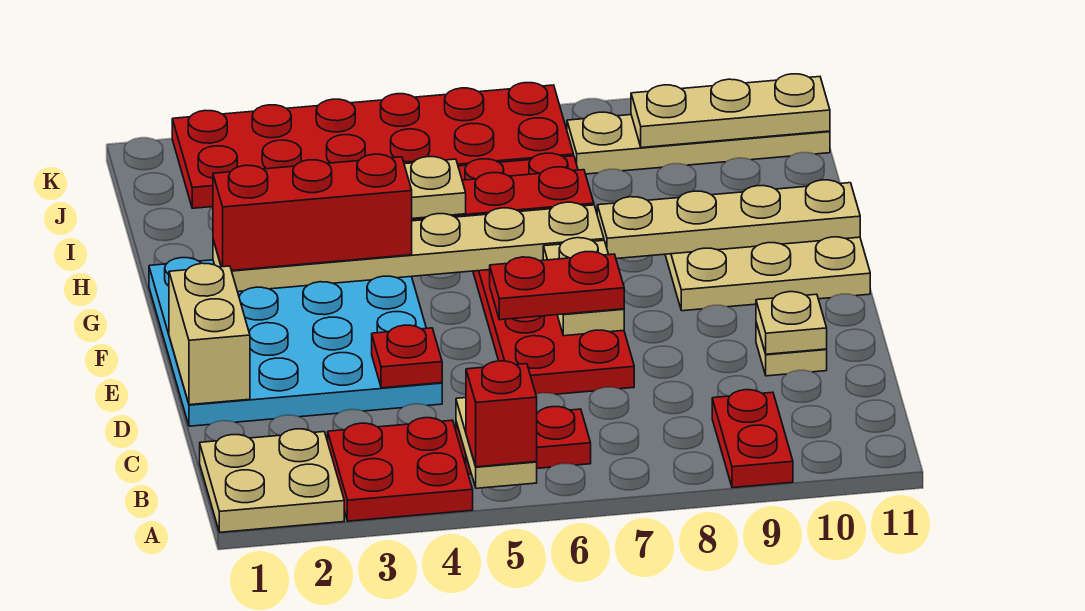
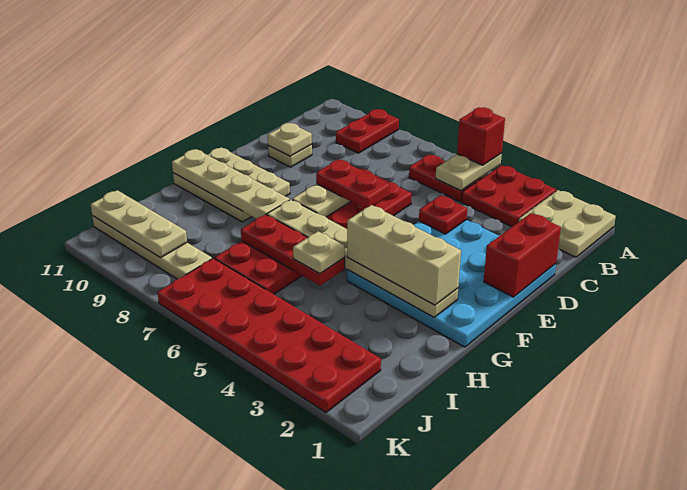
tan brick D1:E1 level 2 -> red brick D1:E1 level 2
red brick G2:G4 level 3 -> tan brick G2:G4 level 3

